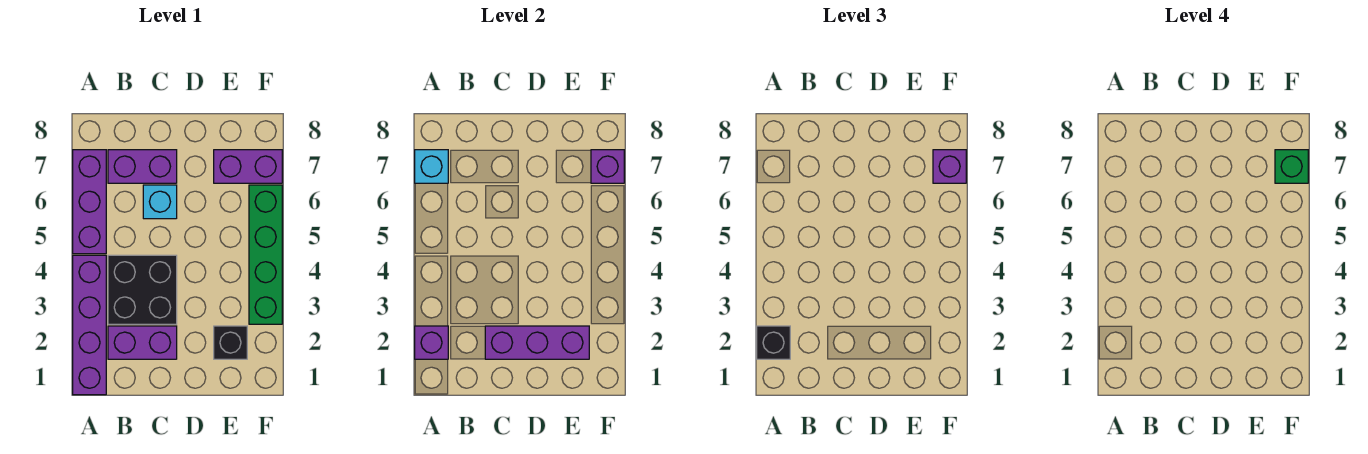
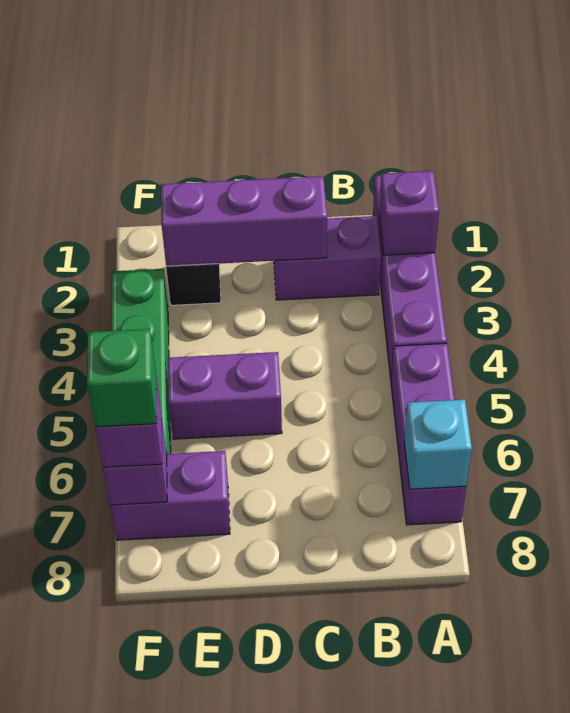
black brick A2 level 3 -> none
black brick B3:C4 level 1 -> none
purple brick B7:C7 level 1 -> purple brick D5:E5 level 1
cyan brick C6 level 1 -> none

